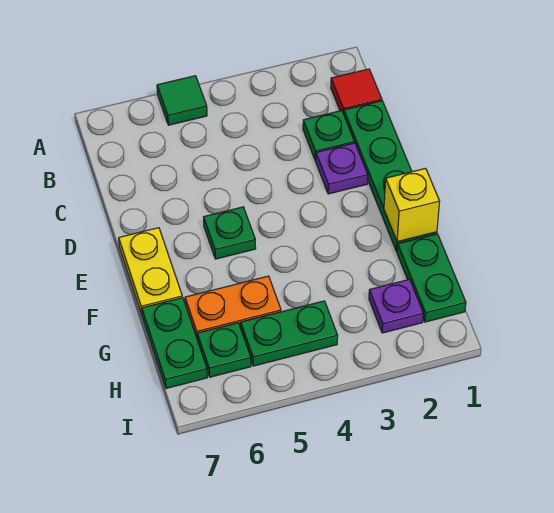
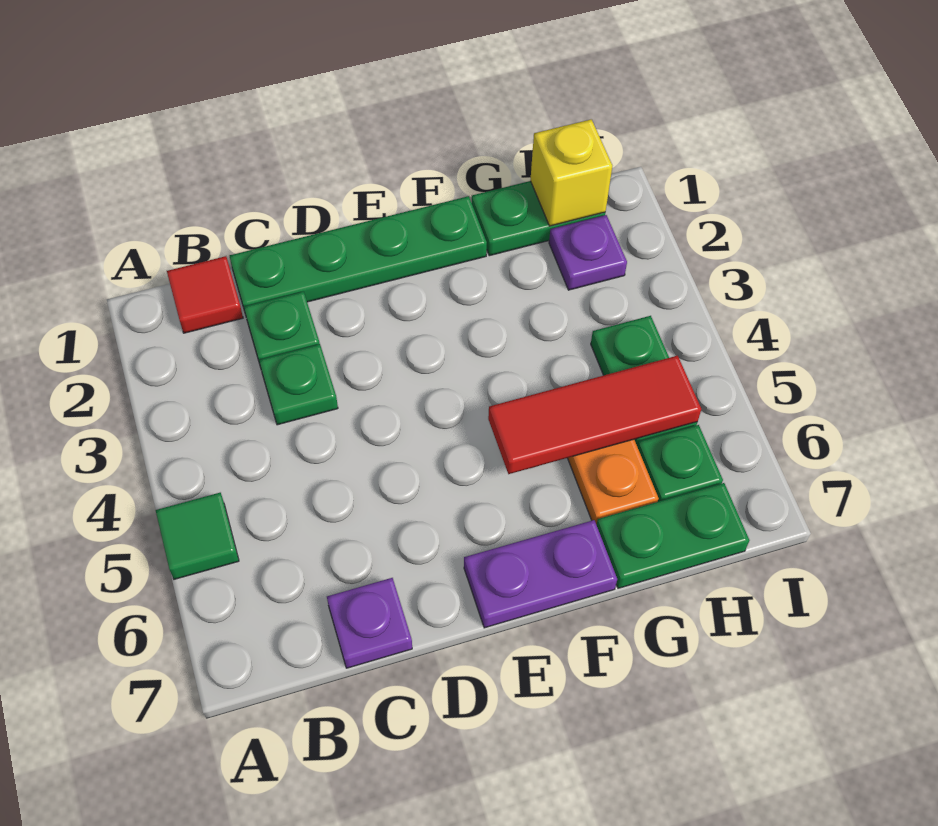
purple plate D2 level 1 -> purple plate C7 level 1
green plate E5 level 1 -> green plate C3 level 1
yellow plate E7:F7 level 1 -> purple plate E7:F7 level 1
yellow brick F1 level 2 -> yellow brick H1 level 2
none -> red tile F5:H5 level 2

